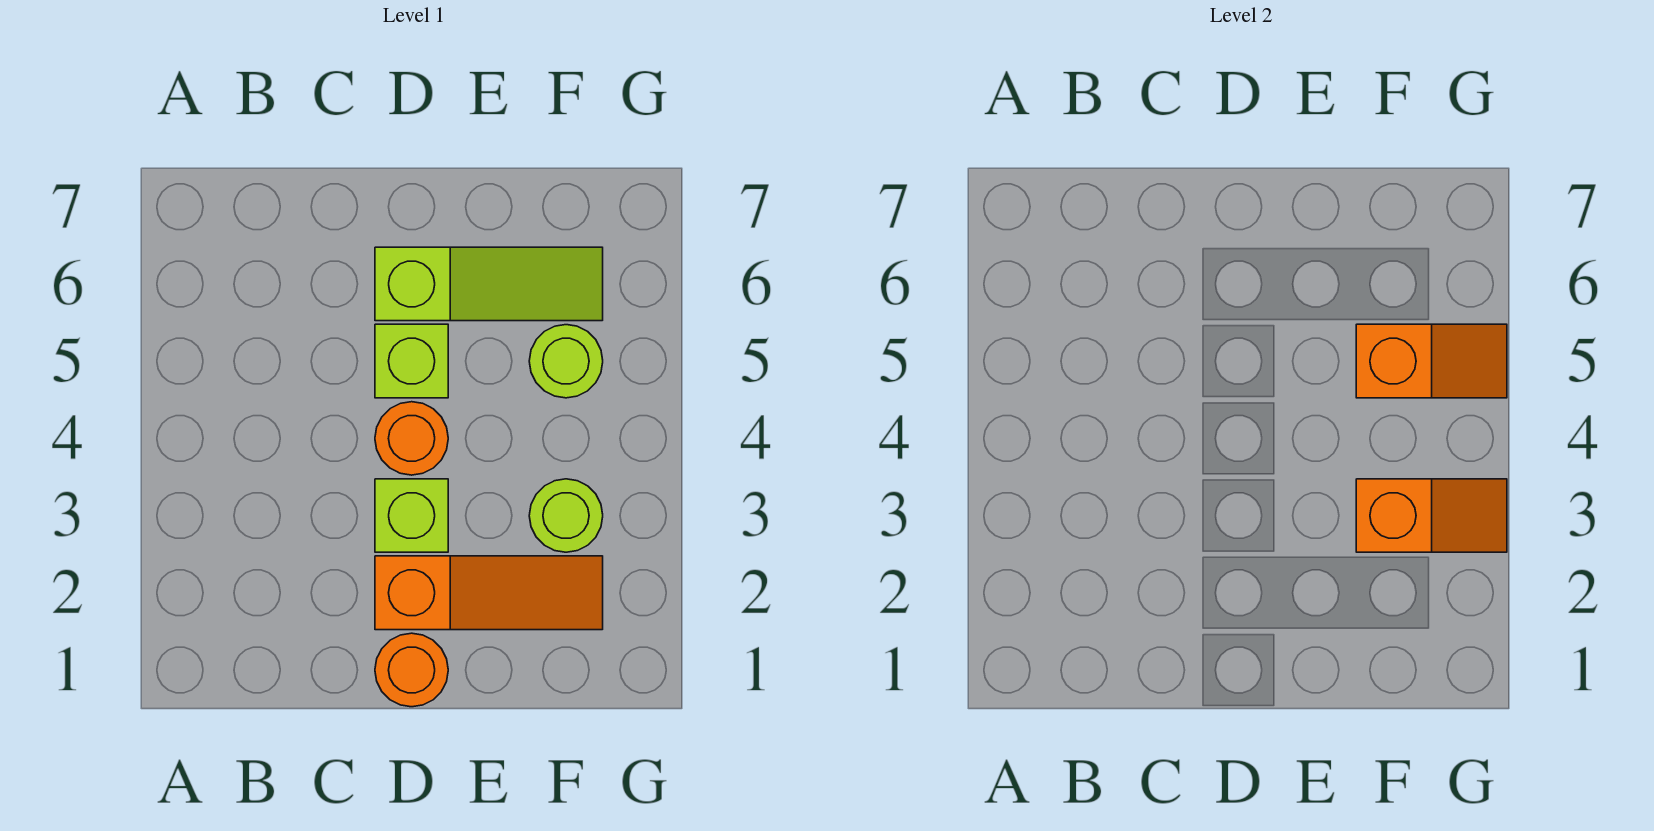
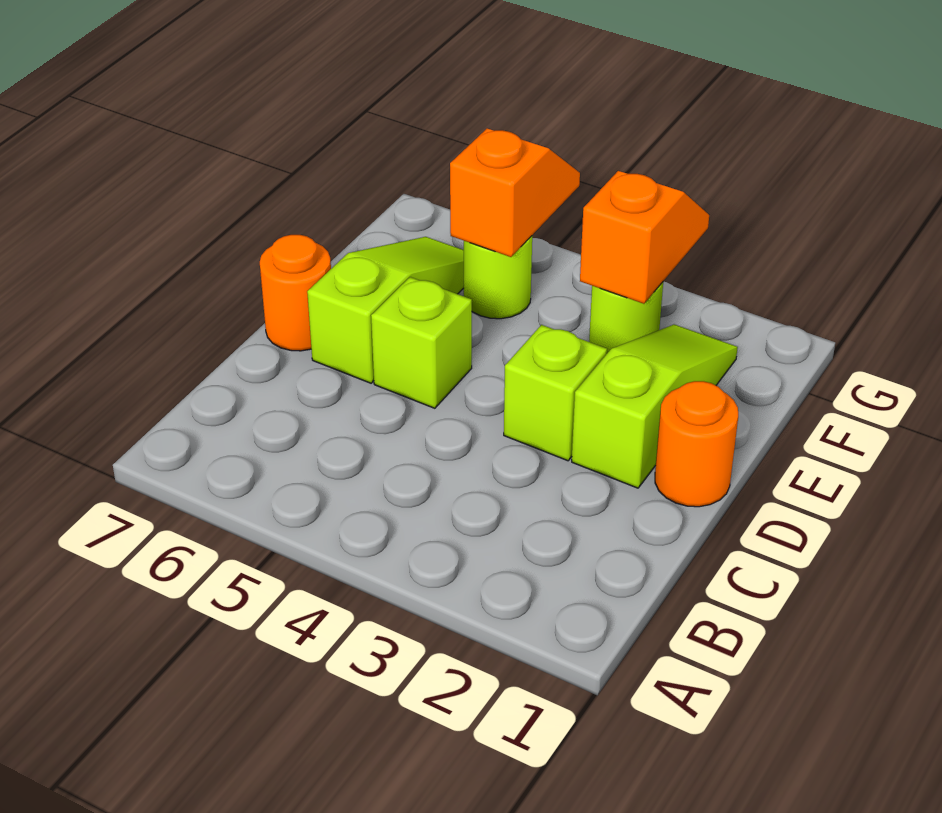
orange slope D2:F2 level 1 top D -> lime slope D2:F2 level 1 top D
orange round brick D4 level 1 -> orange round brick D7 level 1

